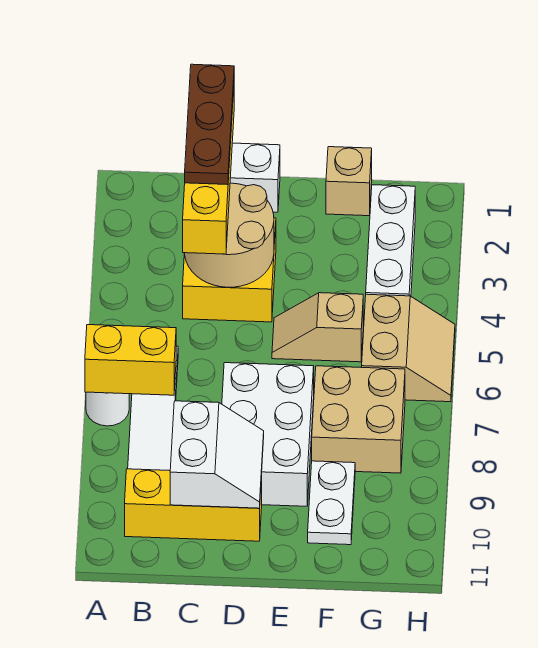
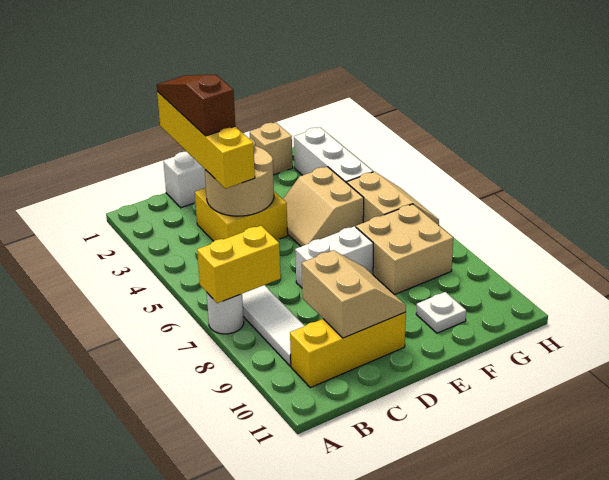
brown plate C1:C3 level 4 -> brown slope C1:C3 level 4 top 3
white slope C9:D10 level 2 top C -> tan slope C9:D10 level 2 top C
white brick D7:E9 level 1 -> white brick D7:E7 level 1
tan slope E5:F5 level 1 top F -> tan slope E4:F5 level 1 top F
white plate F9:F10 level 1 -> white plate F10 level 1

